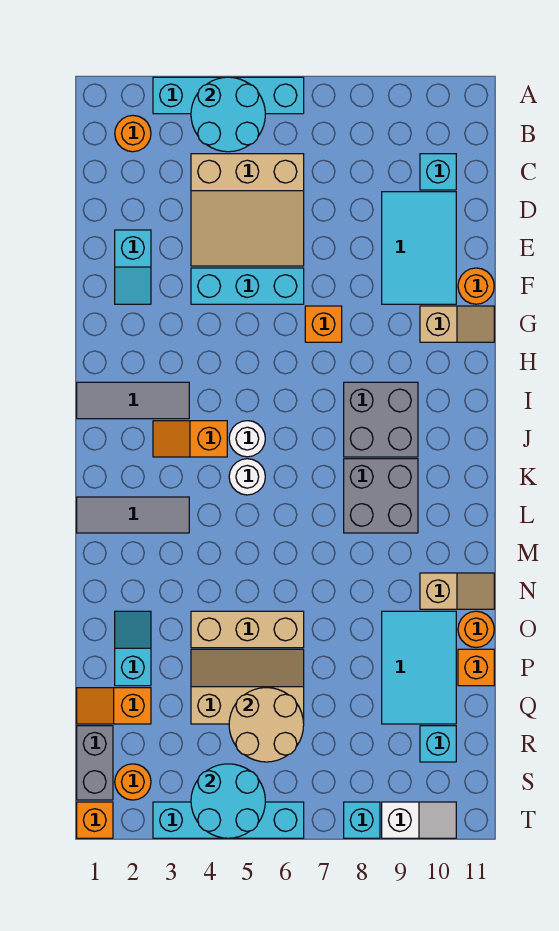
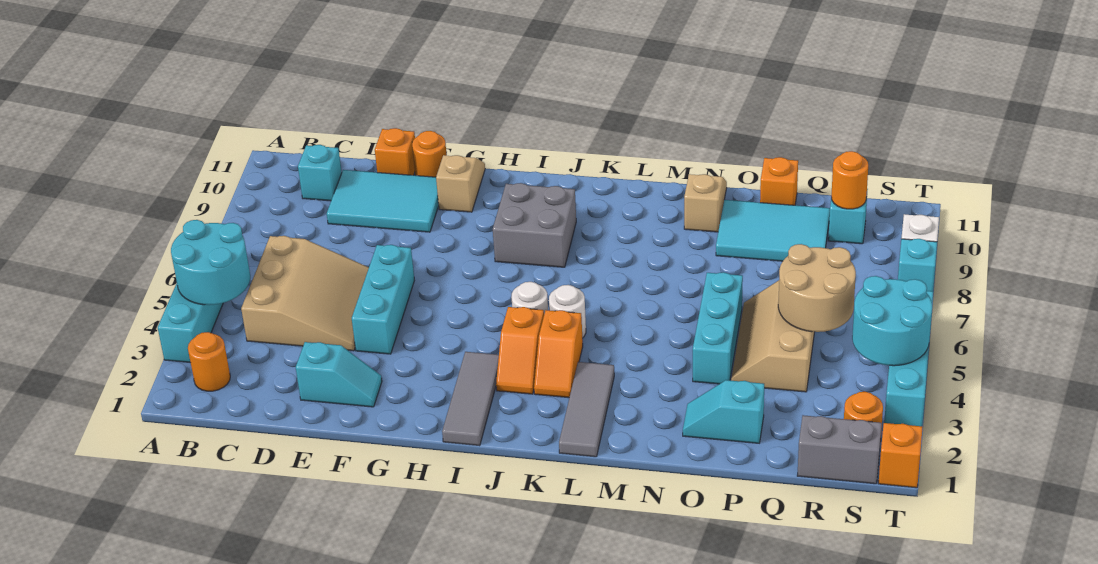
orange brick G7 level 1 -> orange brick E11 level 1
grey brick K8:L9 level 1 -> none
tan brick O4:O6 level 1 -> cyan brick O4:O6 level 1
orange round brick O11 level 1 -> orange round brick R10 level 2
orange slope Q1:Q2 level 1 top 2 -> orange slope K3:K4 level 1 top 4

